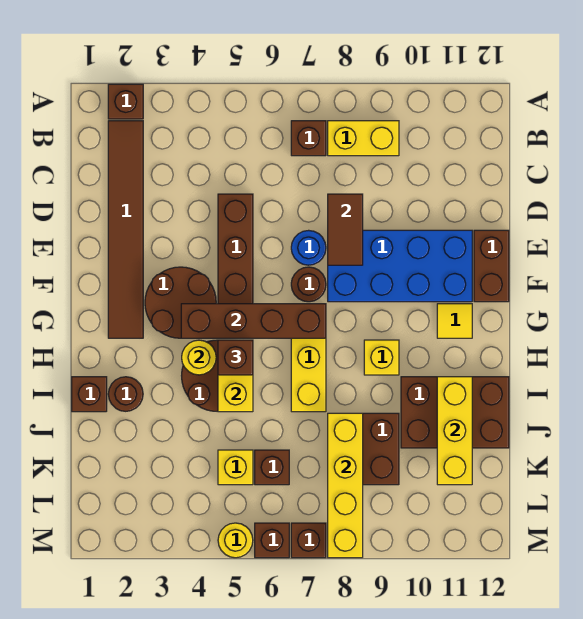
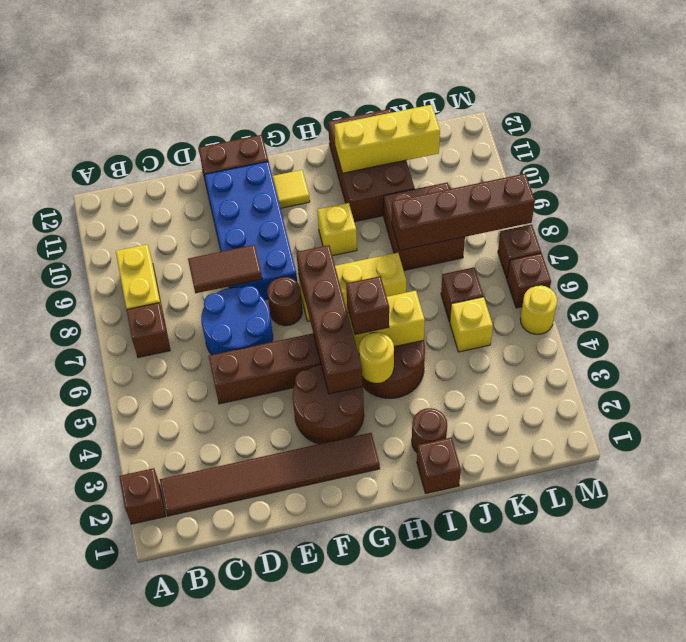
blue round brick E7 level 1 -> blue round brick D6:E7 level 1
yellow brick J8:M8 level 2 -> brown brick J8:M8 level 2

